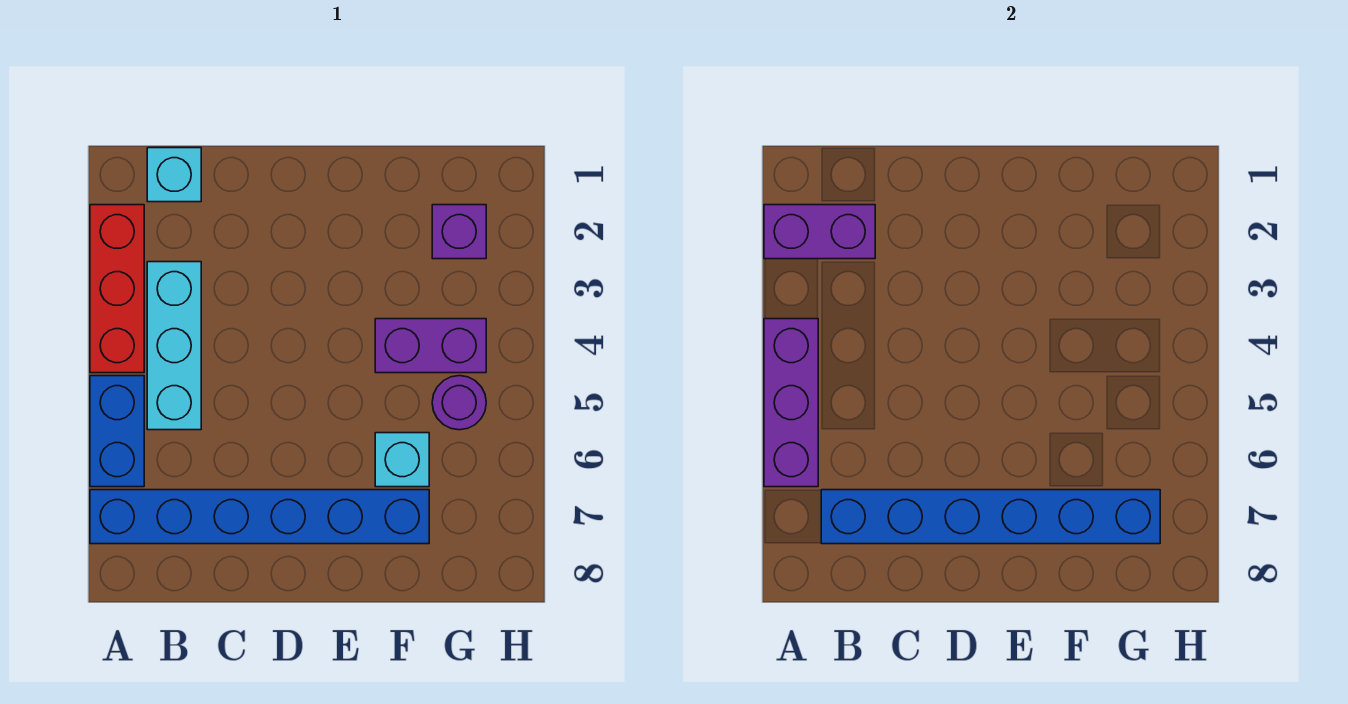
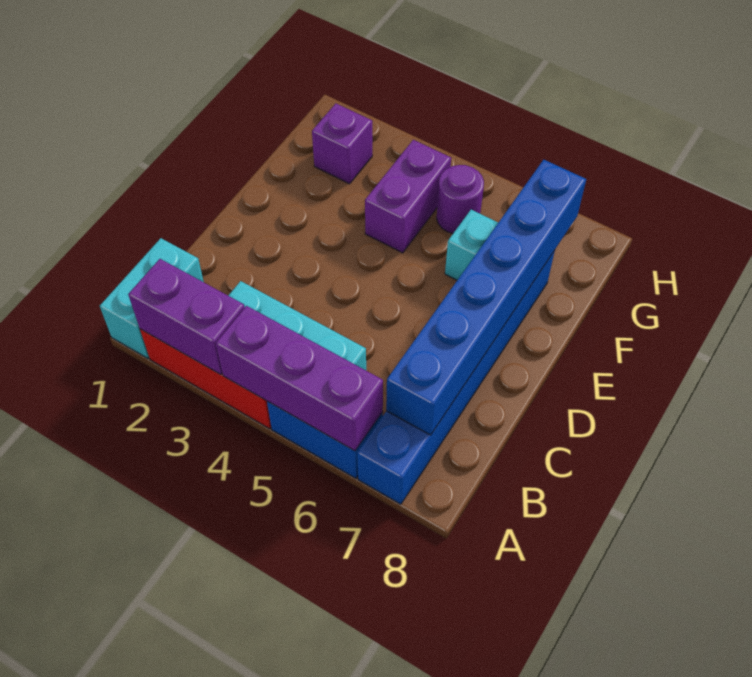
purple brick A2:B2 level 2 -> purple brick A2:A3 level 2
cyan brick B1 level 1 -> cyan brick A1:B1 level 1

